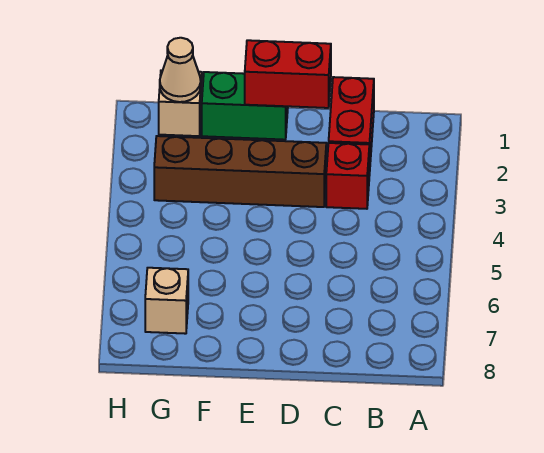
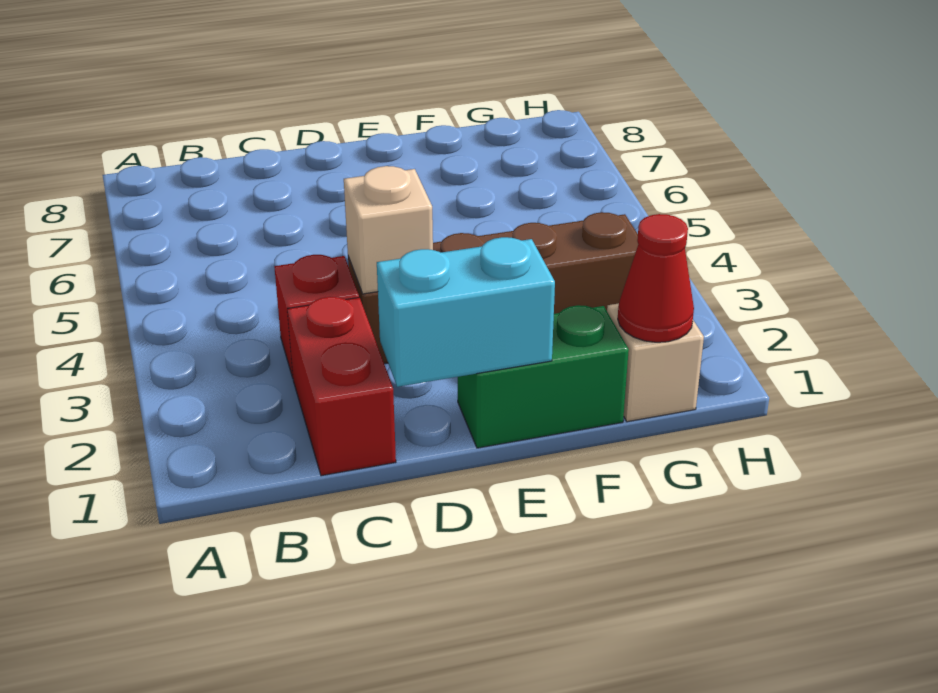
red brick D1:E1 level 2 -> cyan brick D1:E1 level 2
tan cone G1 level 2 -> red cone G1 level 2
tan brick G7 level 1 -> tan brick D3 level 2

